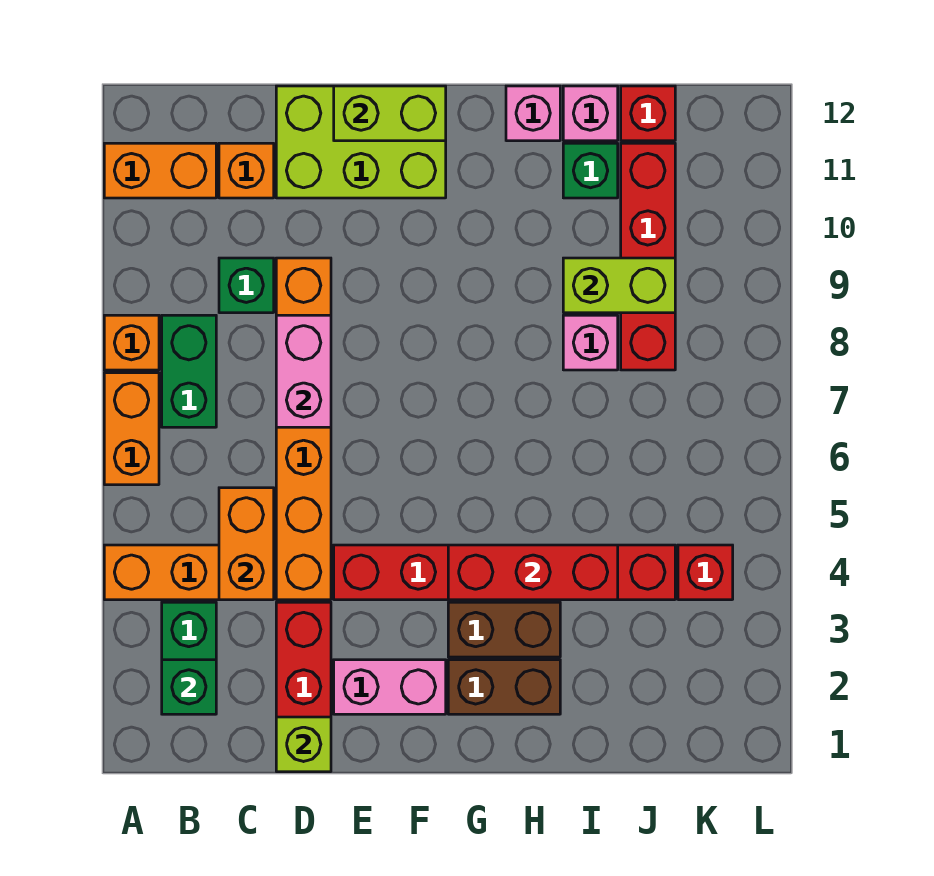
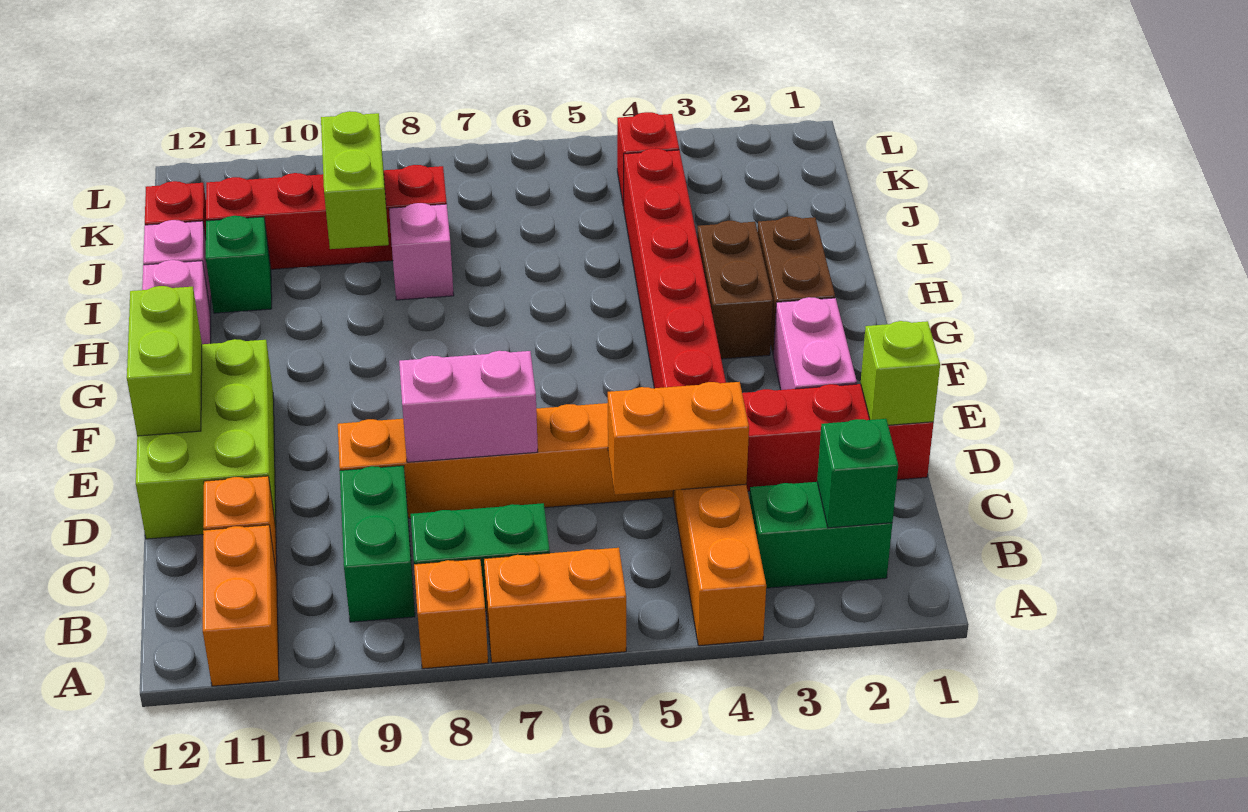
green brick C9 level 1 -> green brick B9:C9 level 1
red brick G4:I4 level 2 -> none

